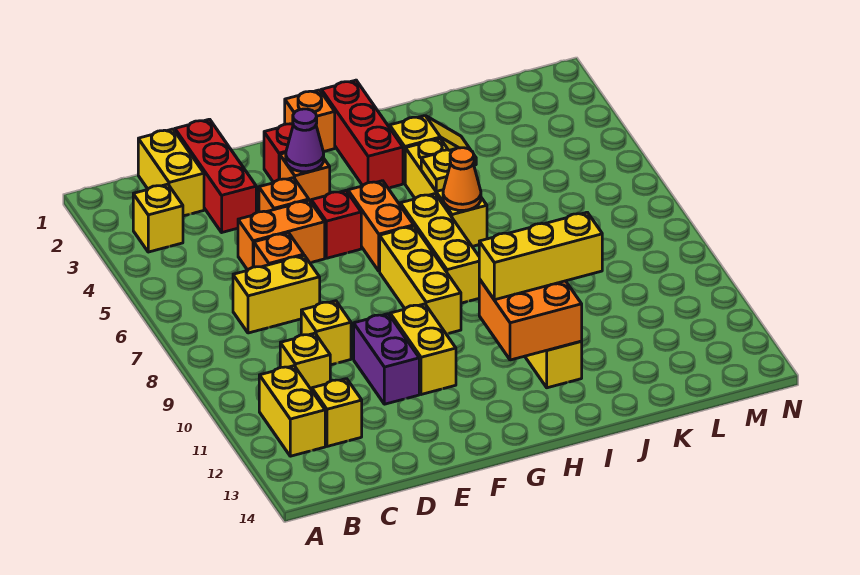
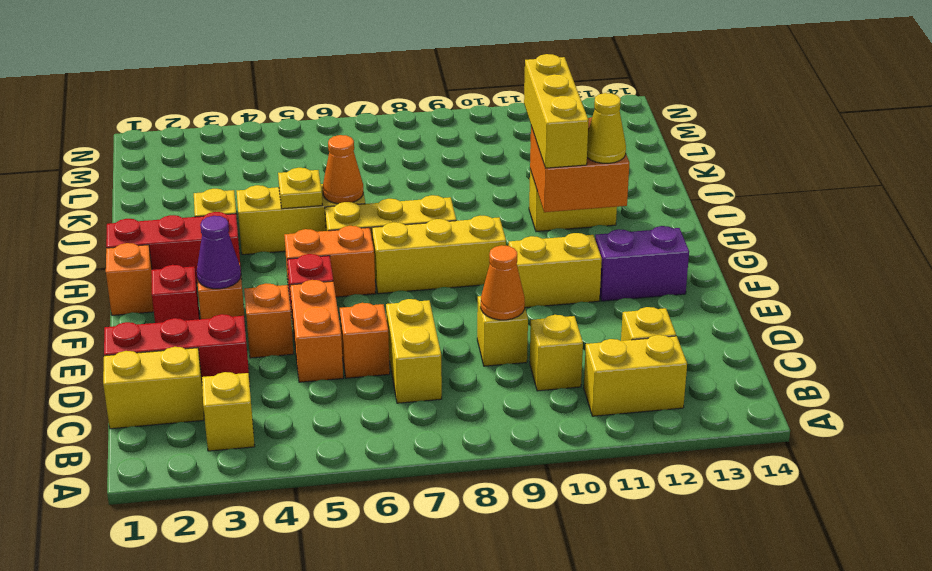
none -> orange cone D9 level 2
purple brick E10:E11 level 1 -> purple brick F12:F13 level 1
none -> yellow cone H12 level 3

